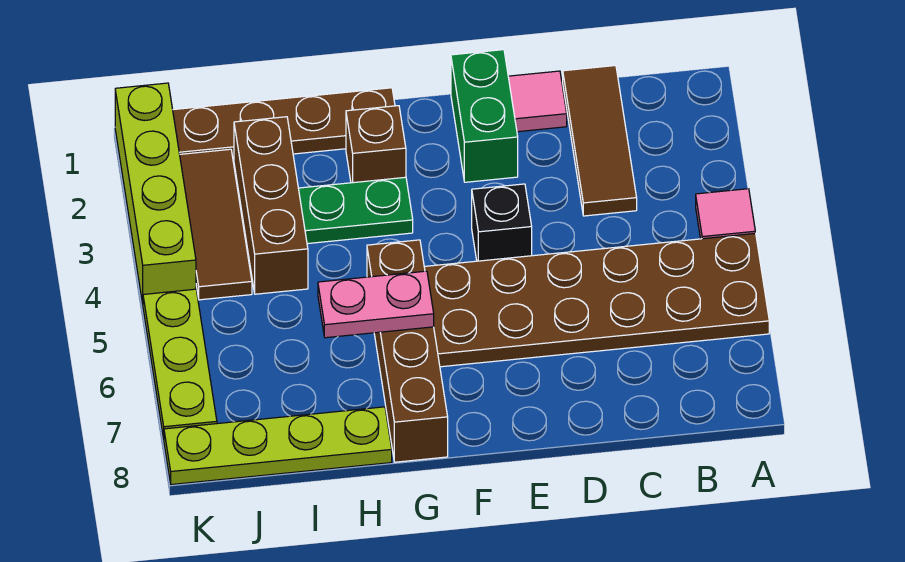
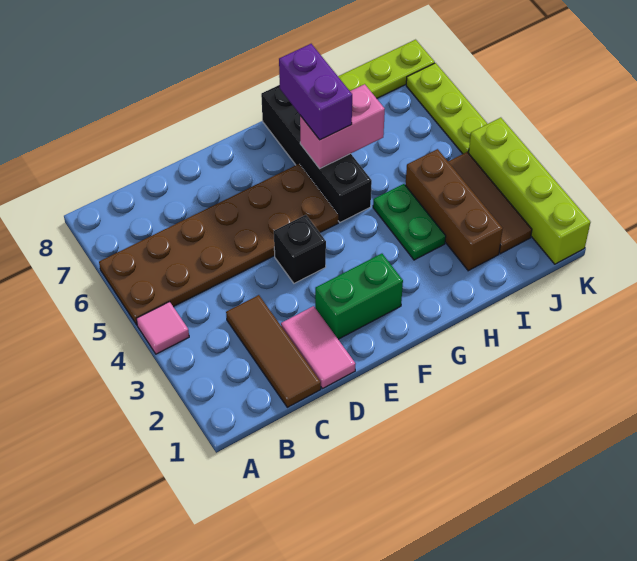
pink tile D1 level 1 -> pink tile D1:D2 level 1
green brick E1:E2 level 1 -> green brick E2:F2 level 1
brown plate G1:J1 level 1 -> none
brown brick G2 level 1 -> none
green plate G3:H3 level 1 -> green plate H3:H4 level 1
brown brick G5:G8 level 1 -> black brick G5:G8 level 1
pink plate G6:H6 level 2 -> pink brick G6:H6 level 2
none -> purple brick G6:G7 level 3

